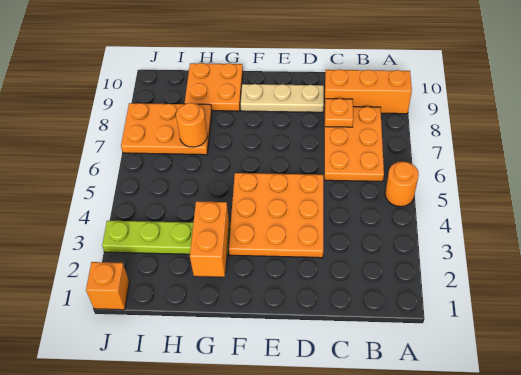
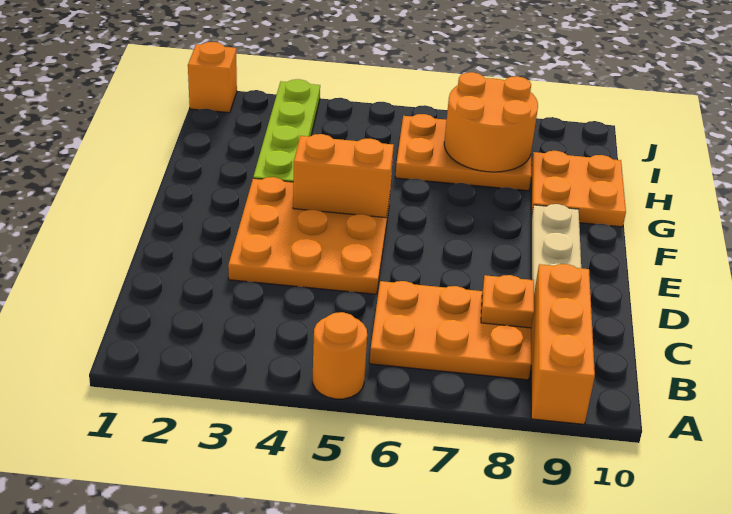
orange brick G2:G3 level 2 -> orange brick F4:F5 level 2
orange plate H7:J8 level 1 -> orange plate H6:I8 level 1
orange round brick H7 level 2 -> orange round brick H7:I8 level 2

